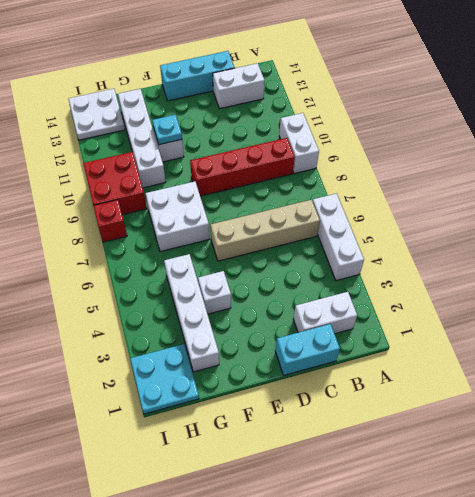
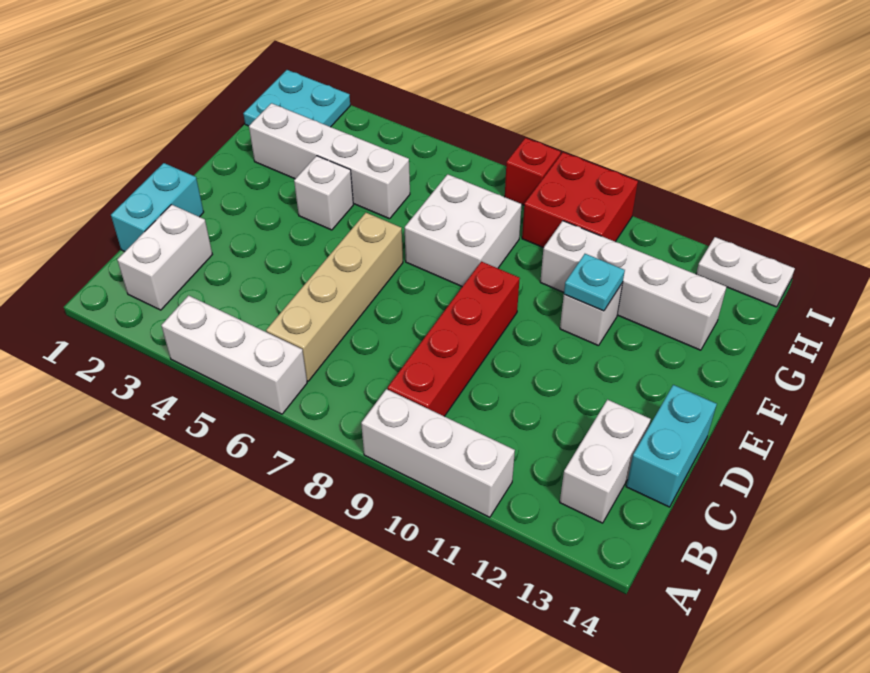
white brick A9:A10 level 1 -> white brick A9:A11 level 1
cyan brick C14:E14 level 1 -> cyan brick C14:D14 level 1
white plate H13:I14 level 1 -> white plate I13:I14 level 1

